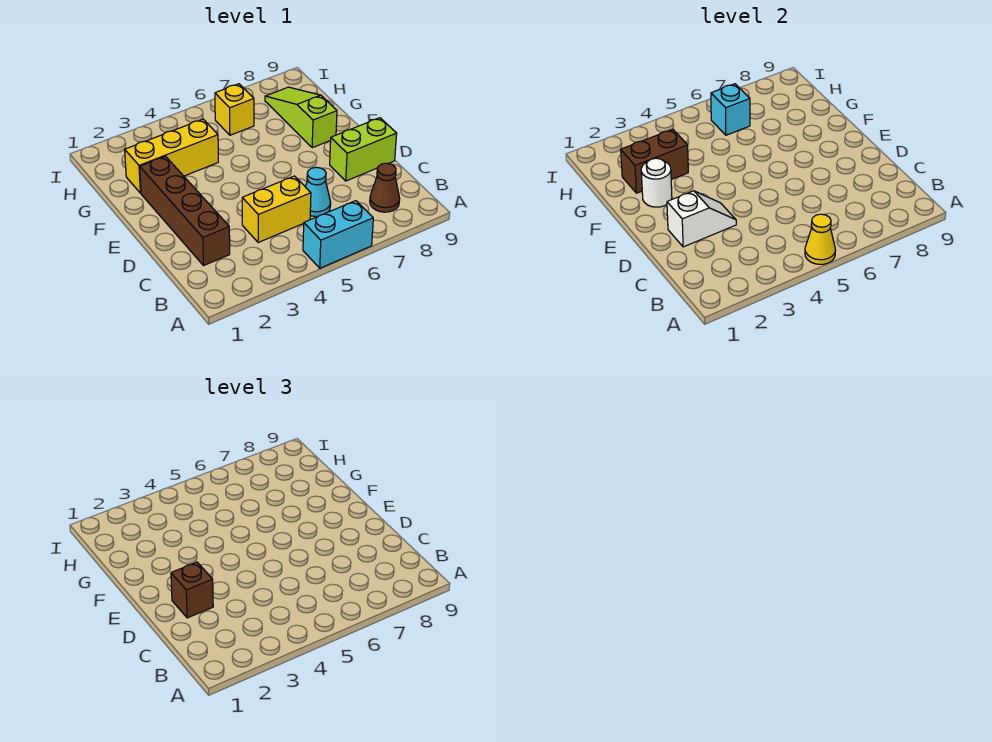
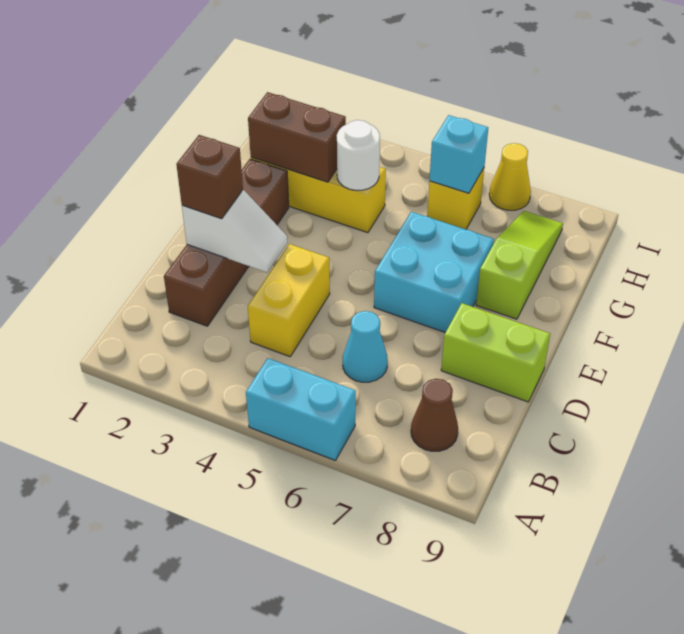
yellow cone A5 level 2 -> yellow cone I7 level 1
yellow brick C4:C5 level 1 -> yellow brick C4:D4 level 1
none -> cyan brick E6:F7 level 1
white round brick F2 level 2 -> white round brick G4 level 2

